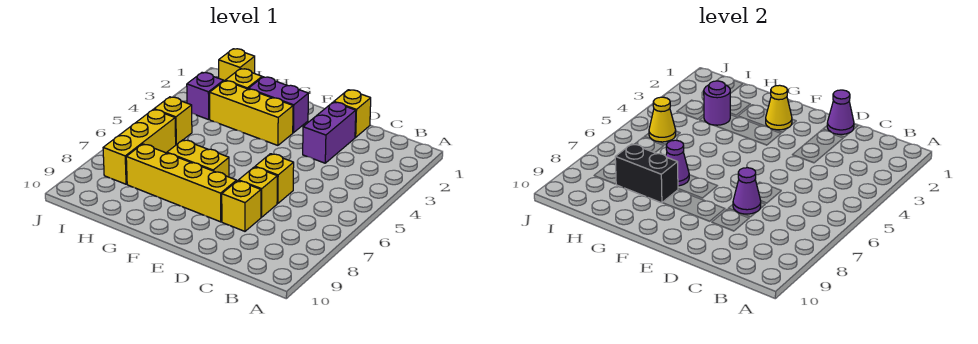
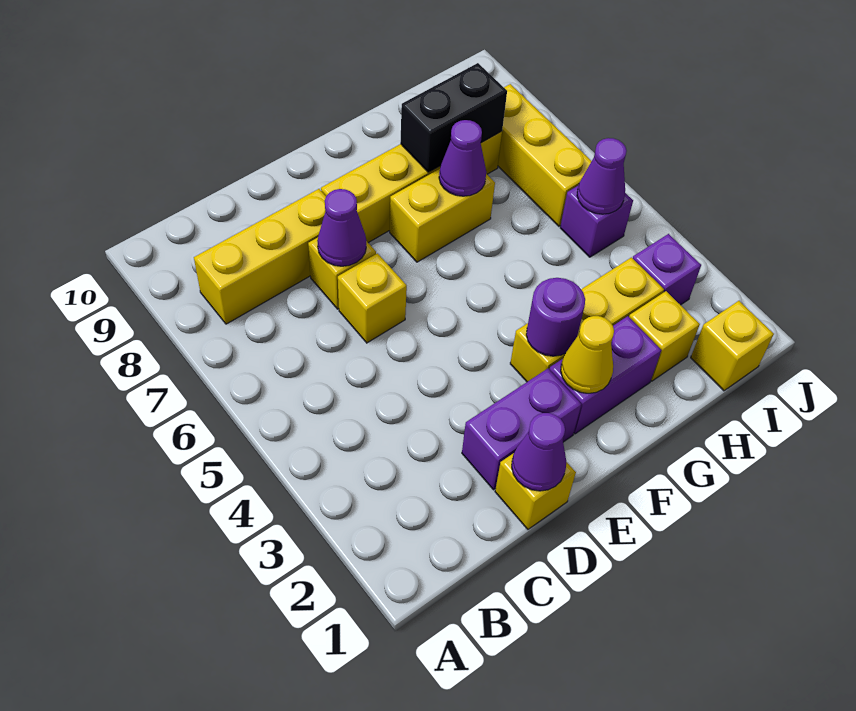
purple brick D2:D3 level 1 -> purple brick D2:E2 level 1
yellow brick D8 level 1 -> yellow brick B8:D8 level 1
purple round brick H3 level 2 -> purple round brick F3 level 2
yellow brick I5 level 1 -> purple brick I5 level 1
yellow cone I5 level 2 -> purple cone I5 level 2

